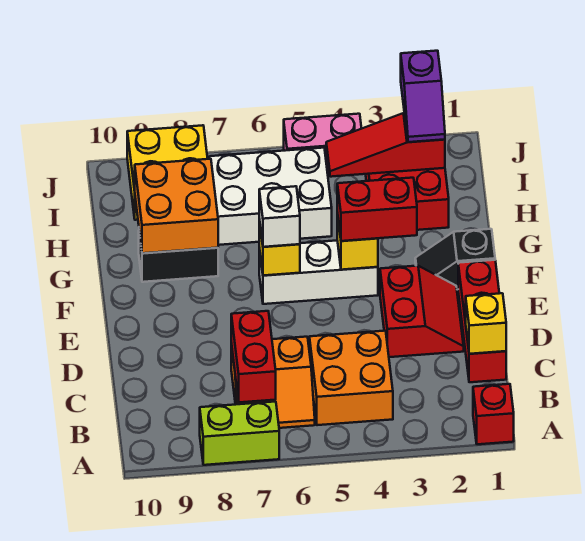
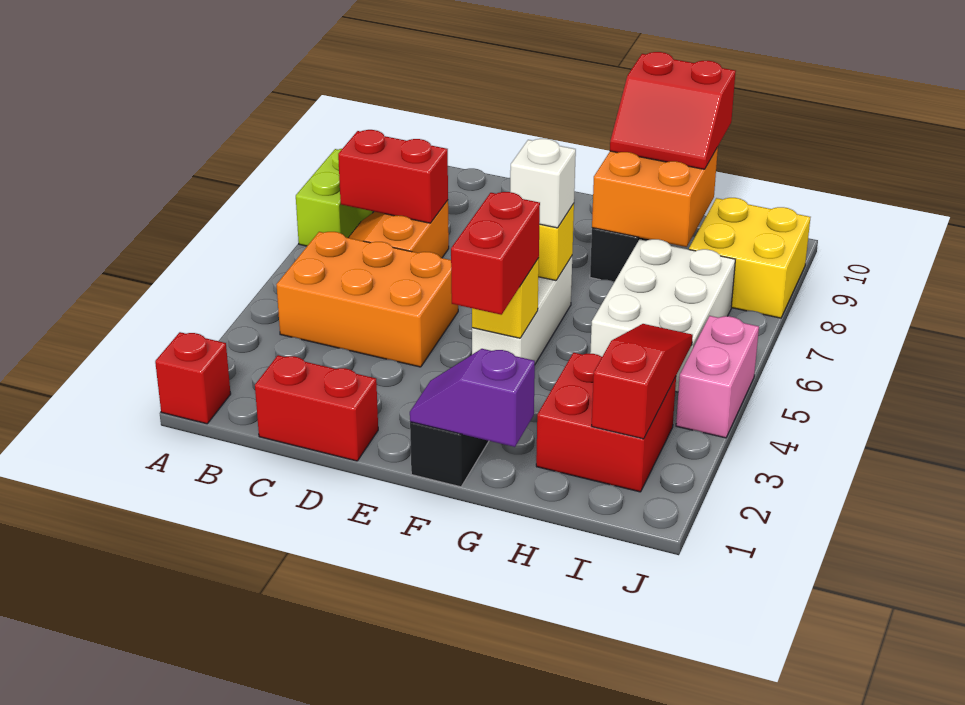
orange brick B4:C5 level 1 -> orange brick B4:D5 level 1
red brick C1:E1 level 1 -> red brick C1:D1 level 1
yellow brick C1 level 2 -> none
red slope D2:E3 level 1 top 3 -> red slope G9:H10 level 3 top 10
purple slope I2:J2 level 3 top J -> purple slope F1:G1 level 2 top G

